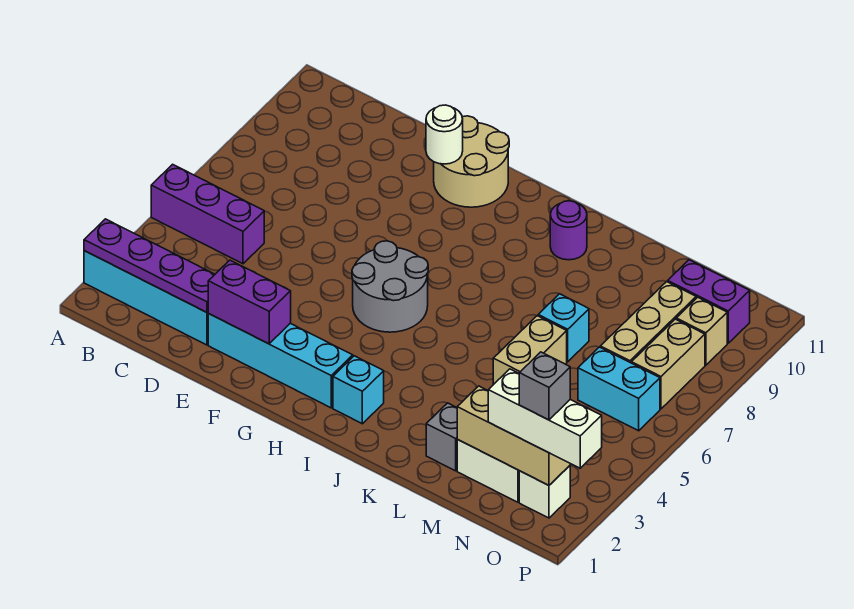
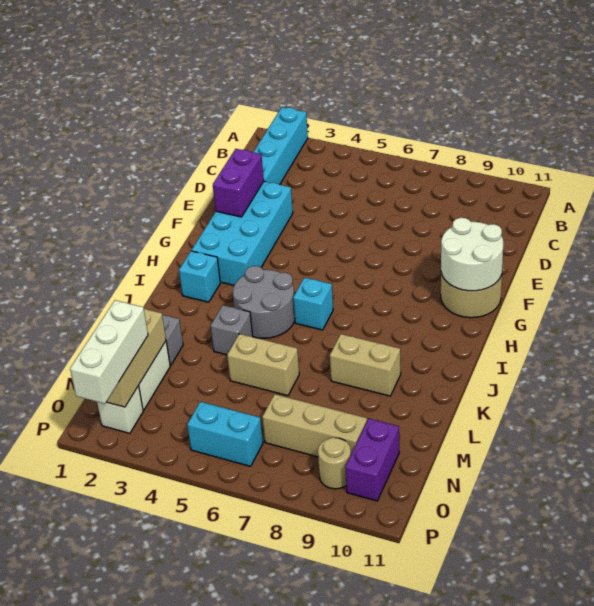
purple plate A2:D2 level 2 -> none
purple brick A5:C5 level 1 -> none
cyan brick E2:H2 level 1 -> cyan brick E2:H3 level 1
white round brick F10 level 2 -> white round brick F10:G11 level 2
grey round brick G5:H6 level 1 -> grey round brick I4:J5 level 1
purple round brick J10 level 1 -> none
cyan brick L7 level 1 -> cyan brick I6 level 1
cyan brick N6:O6 level 1 -> cyan brick O5:O6 level 1
grey brick O2 level 4 -> grey brick K4 level 1
tan brick O7:O8 level 1 -> tan brick K8:K9 level 1
tan brick O9 level 1 -> tan round brick O9 level 1

